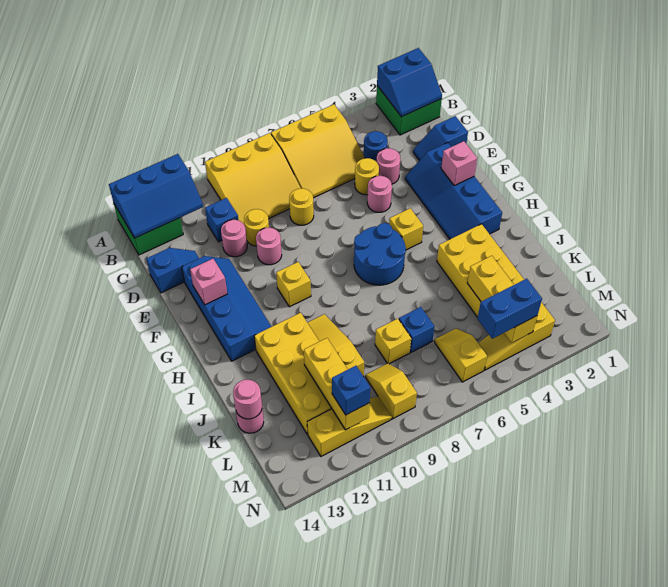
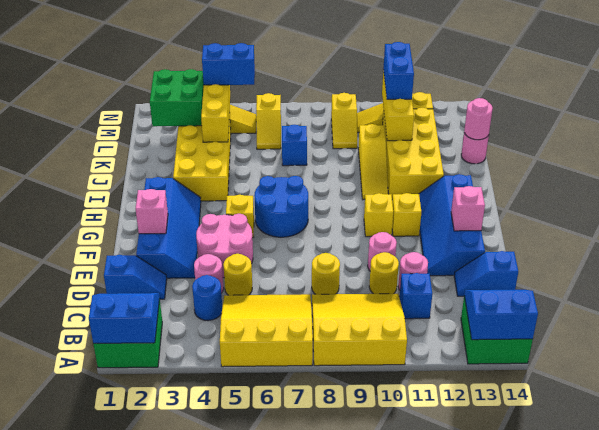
blue slope A12:B14 level 2 top A -> blue slope A13:B14 level 2 top A
pink round brick E5 level 1 -> pink round brick E4:F5 level 1
yellow brick K8 level 1 -> yellow brick G11 level 1
none -> green brick L2:M3 level 2
blue brick M11 level 3 -> blue brick L11:M11 level 3

